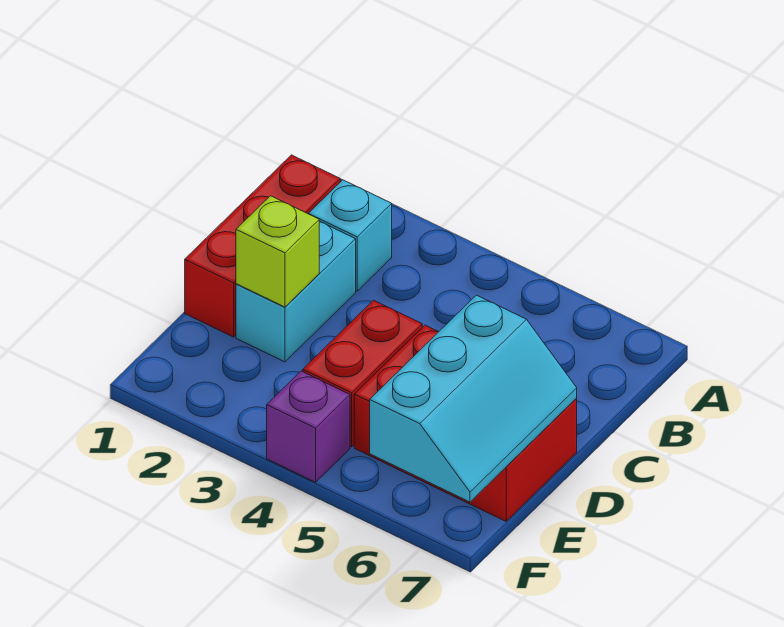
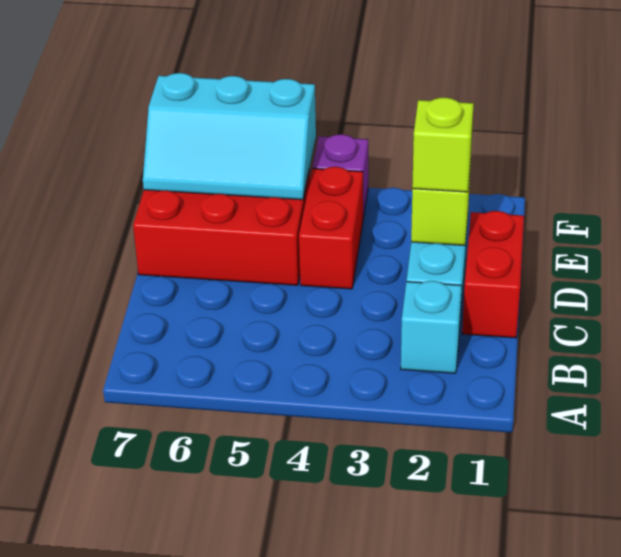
red brick B1:D1 level 1 -> red brick C1:D1 level 1
none -> lime brick D2 level 3
cyan slope D6:F7 level 2 top 6 -> cyan slope E5:F7 level 2 top F

